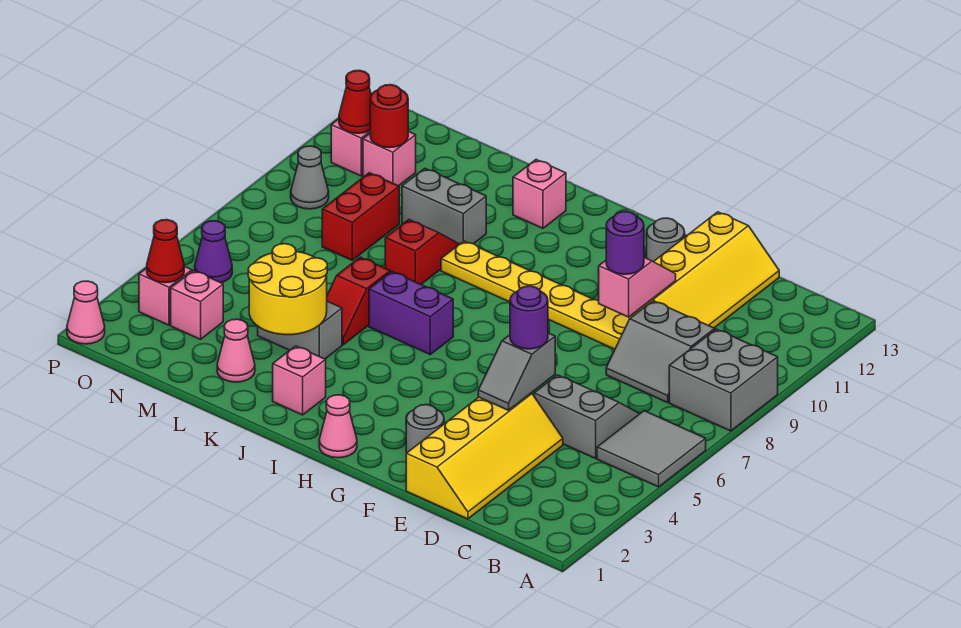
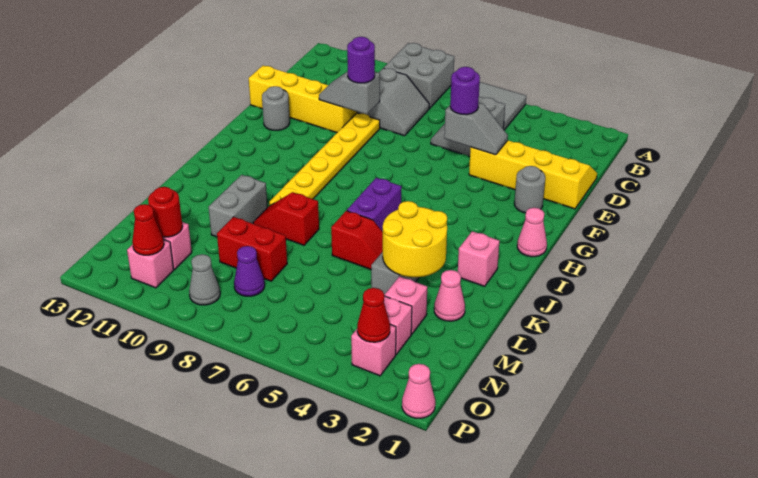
pink slope E9:E10 level 2 top 9 -> grey slope E9:E10 level 2 top 9
pink brick J12 level 1 -> pink brick M3 level 1
purple cone O5 level 1 -> purple cone N8 level 1

